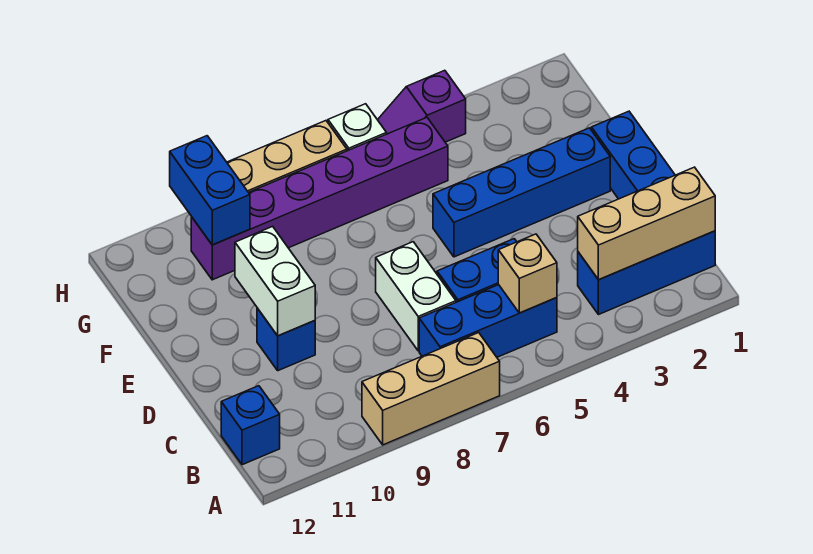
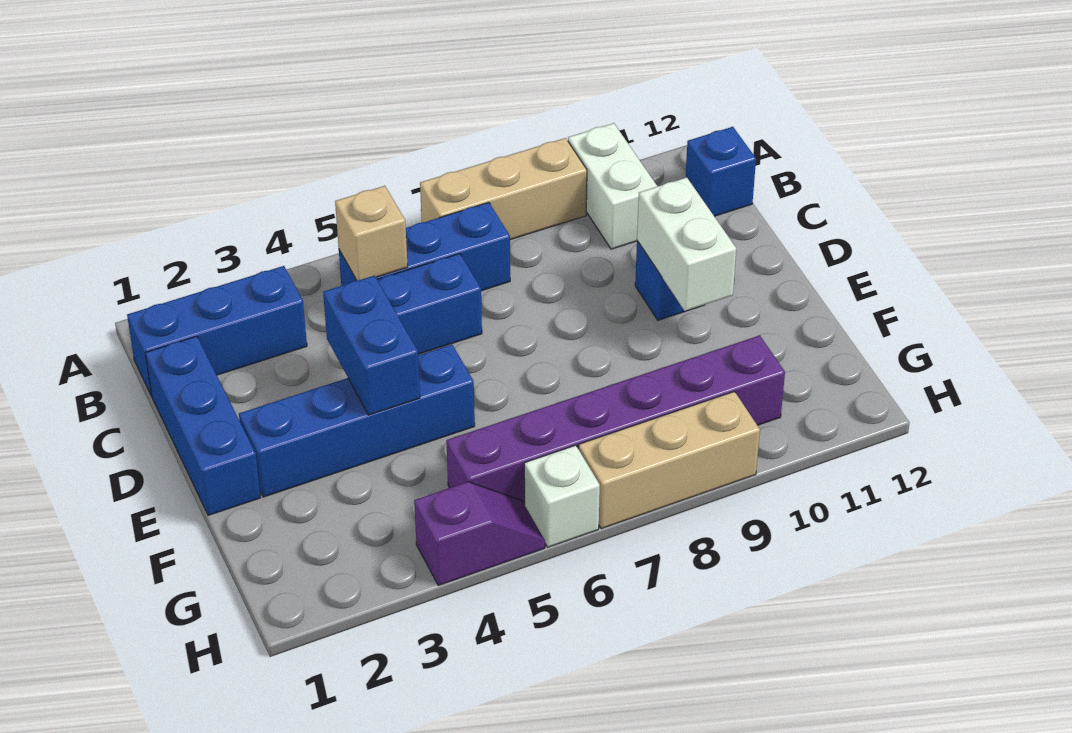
tan brick B1:B3 level 2 -> none
white brick C7:D7 level 1 -> white brick A10:B10 level 1
blue brick G10:H10 level 2 -> blue brick D4:E4 level 2

